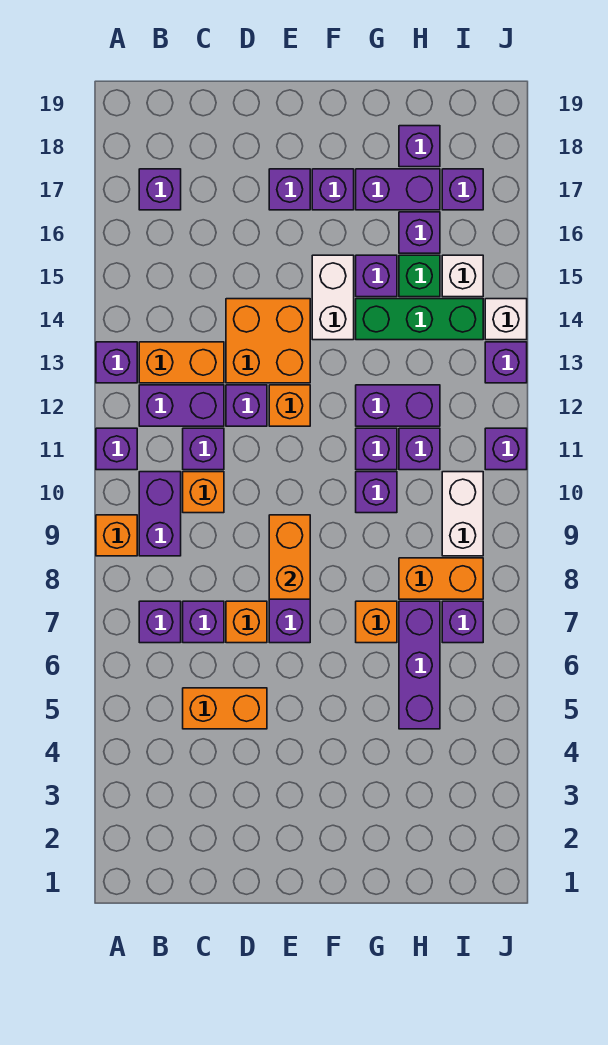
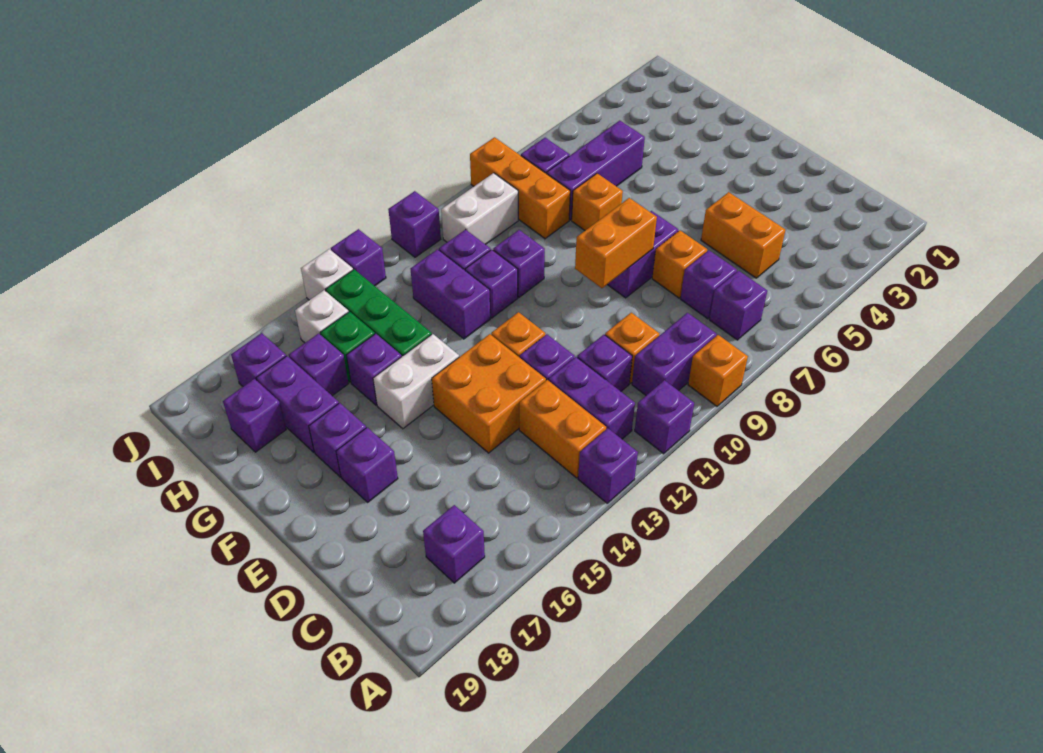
orange brick H8:I8 level 1 -> orange brick H8:J8 level 1

